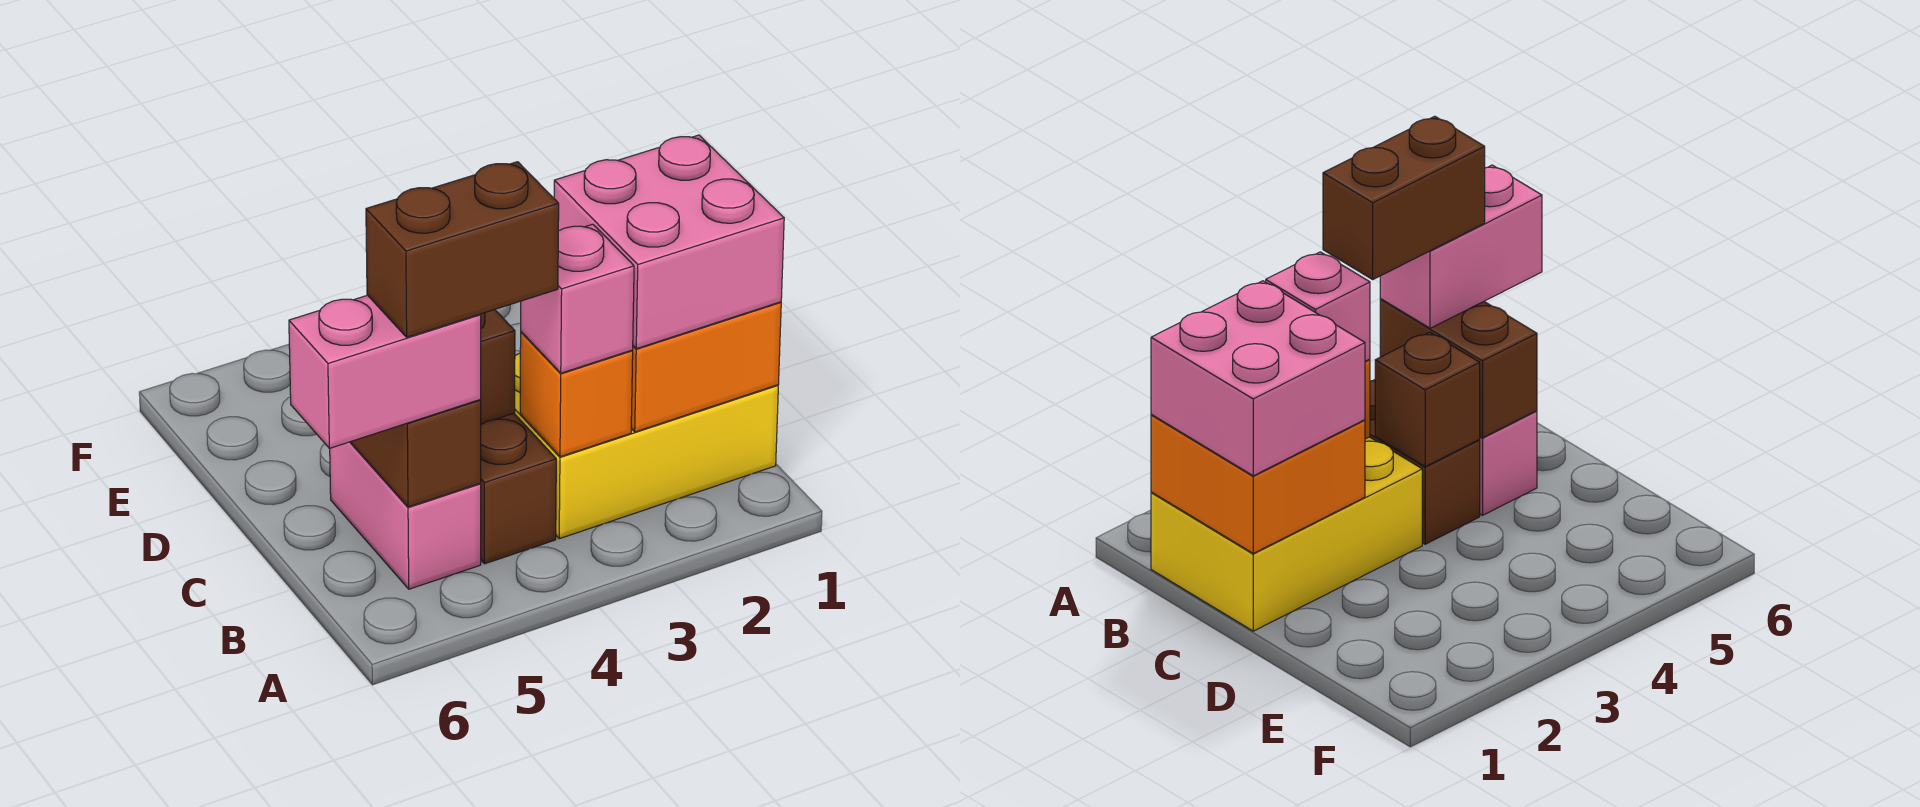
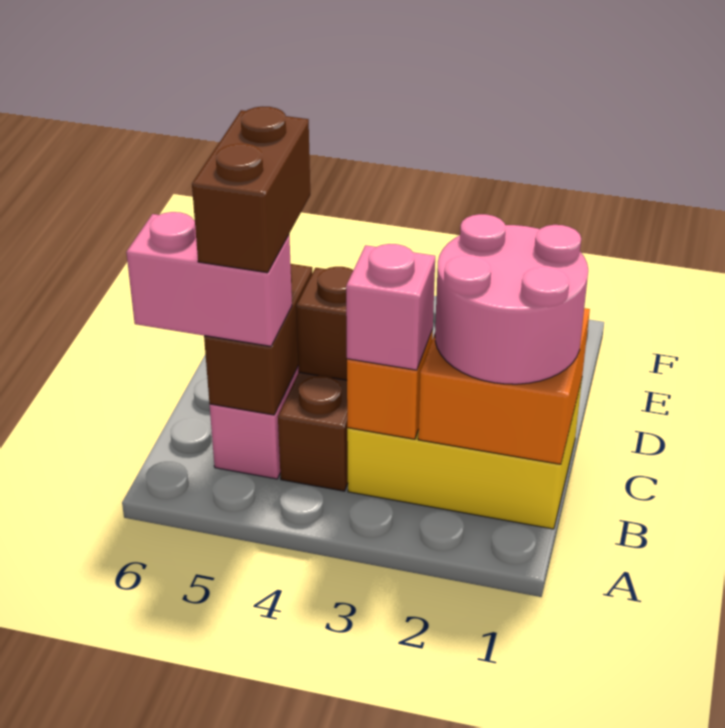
pink brick B1:C2 level 3 -> pink round brick B1:C2 level 3
brown brick B4:B5 level 4 -> brown brick B5:C5 level 4

